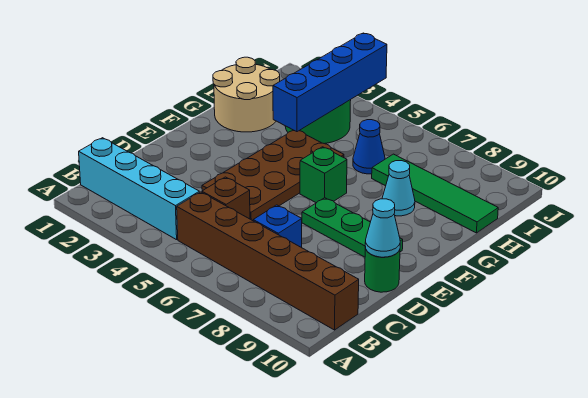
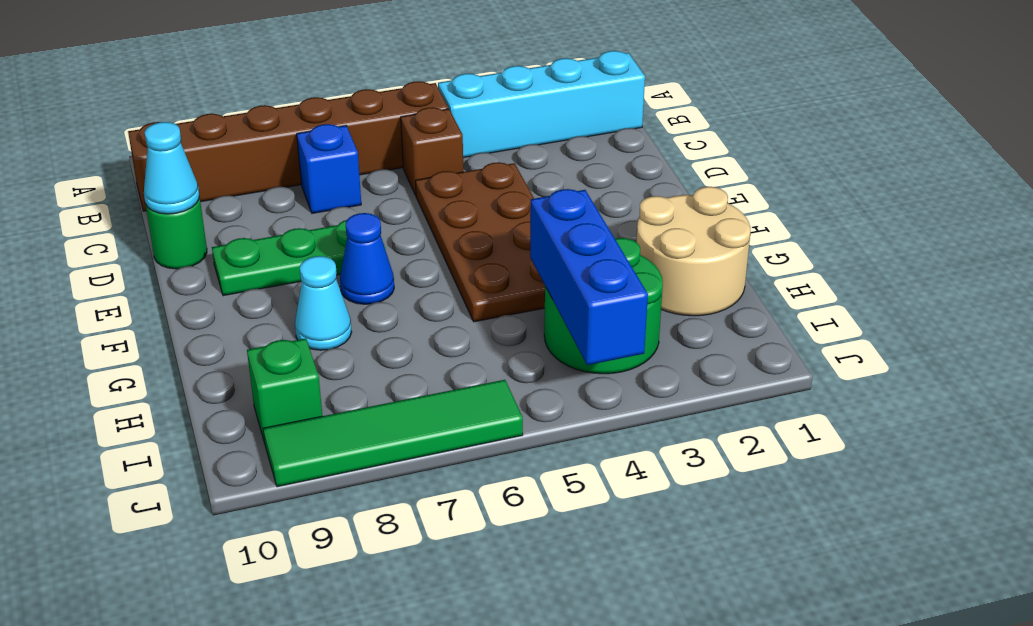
green brick F6 level 1 -> green brick I9 level 1
blue brick G4:J4 level 2 -> blue brick H4:J4 level 2
blue cone H6 level 1 -> blue cone F7 level 1
green tile H7:H10 level 1 -> green tile J6:J9 level 1

